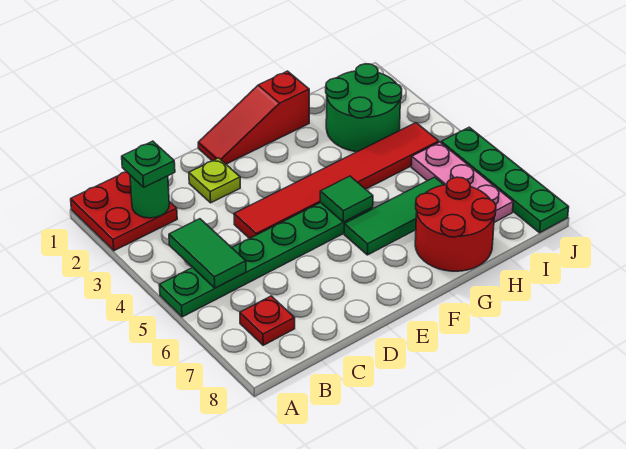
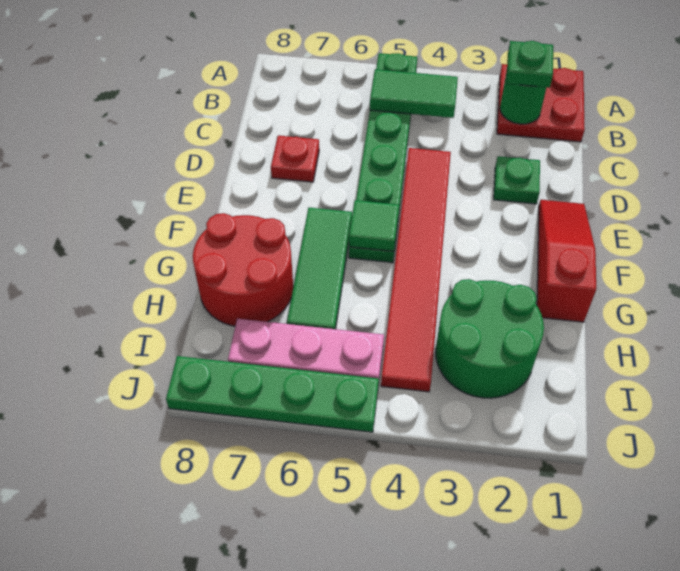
red plate B7 level 1 -> red plate D7 level 1
lime plate D2 level 1 -> green plate D2 level 1

